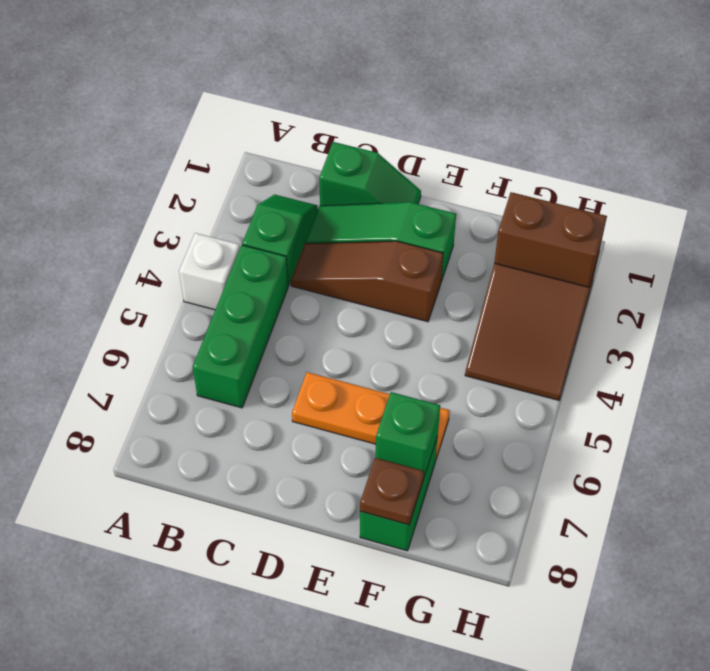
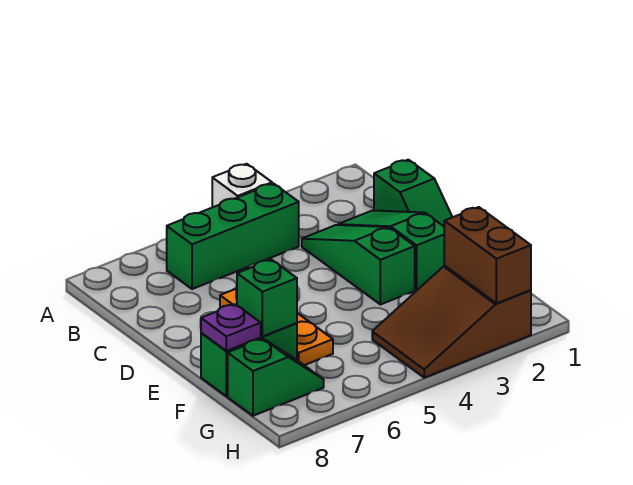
green slope B2:B3 level 1 top 3 -> green slope G7:G8 level 1 top 8
brown slope C3:E3 level 1 top E -> green slope C3:E3 level 1 top E
brown plate F8 level 2 -> purple plate F8 level 2

